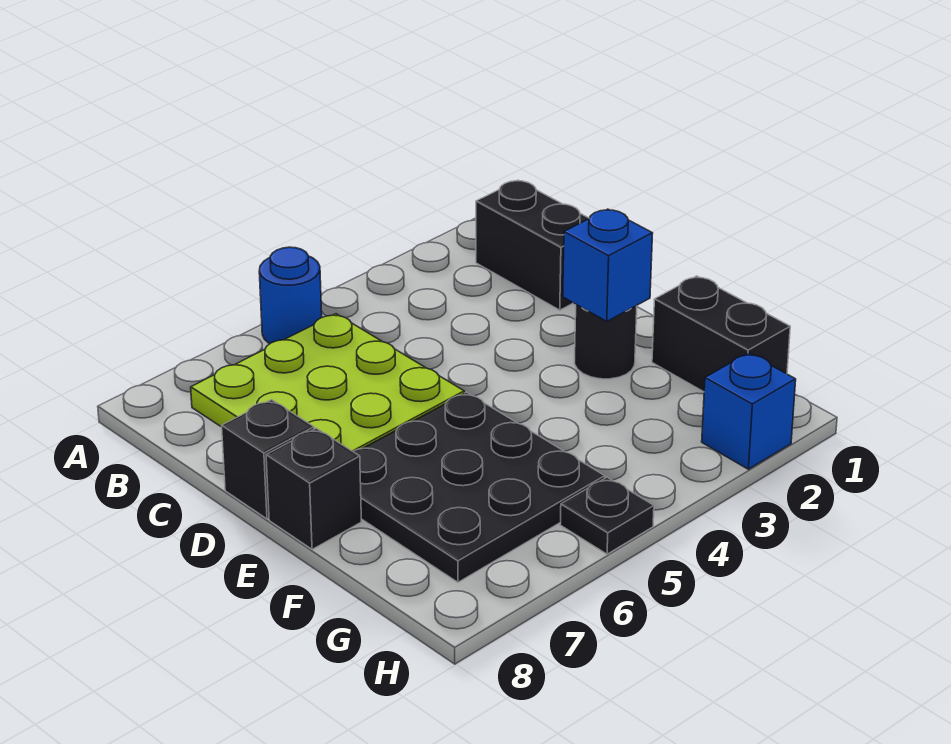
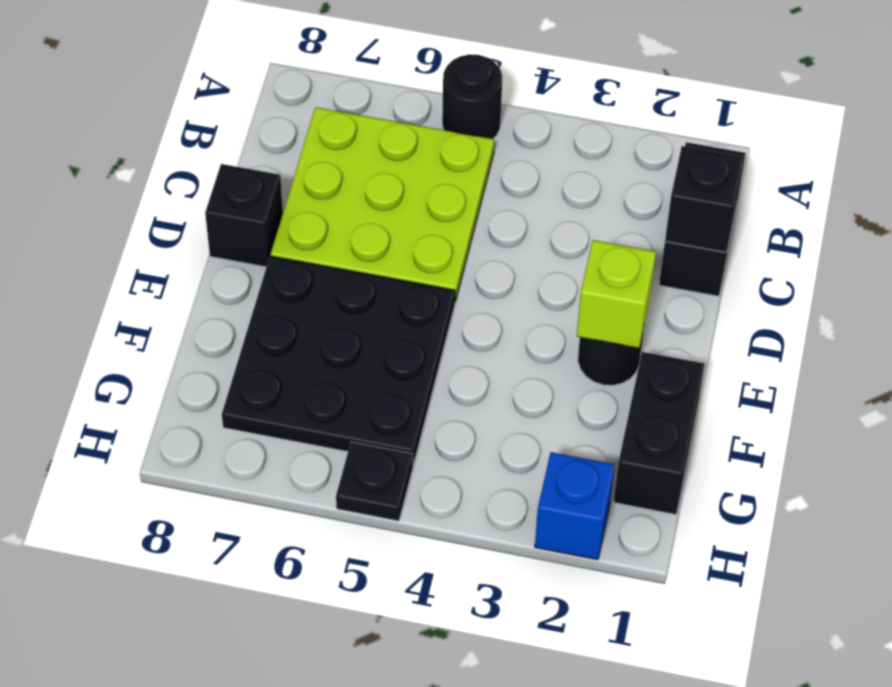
blue round brick A5 level 1 -> black round brick A5 level 1
blue brick E2 level 2 -> lime brick E2 level 2
black brick E8 level 1 -> black brick C1 level 2

